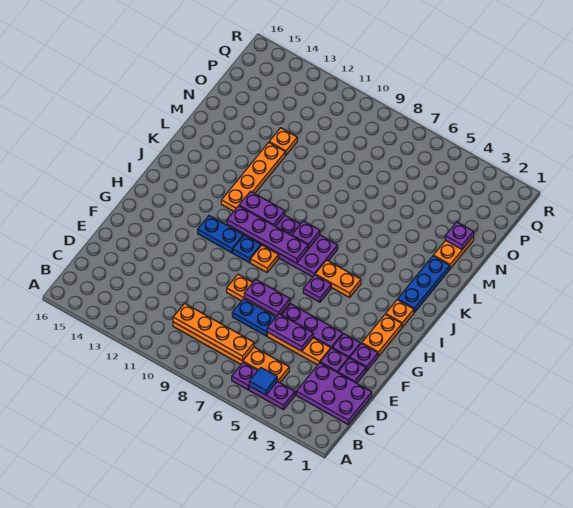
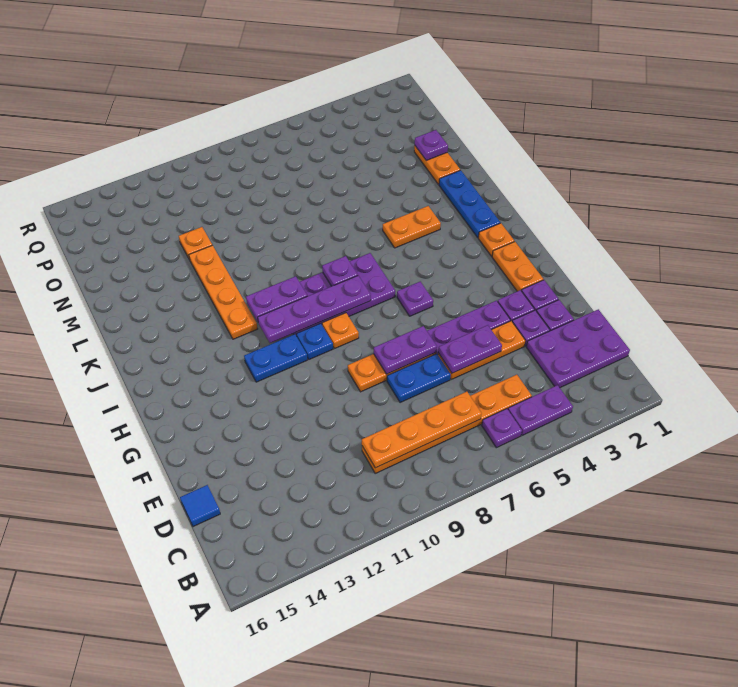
blue tile B5 level 2 -> blue tile D16 level 1
orange plate I5:I6 level 1 -> orange plate K4:K5 level 1

